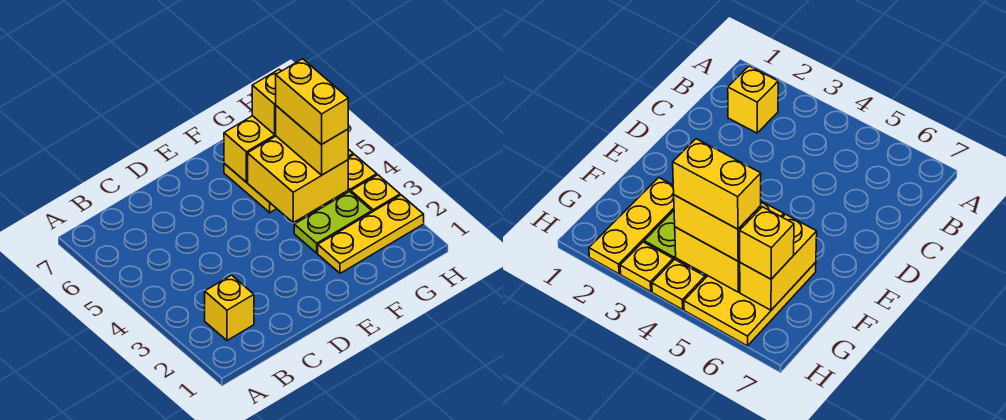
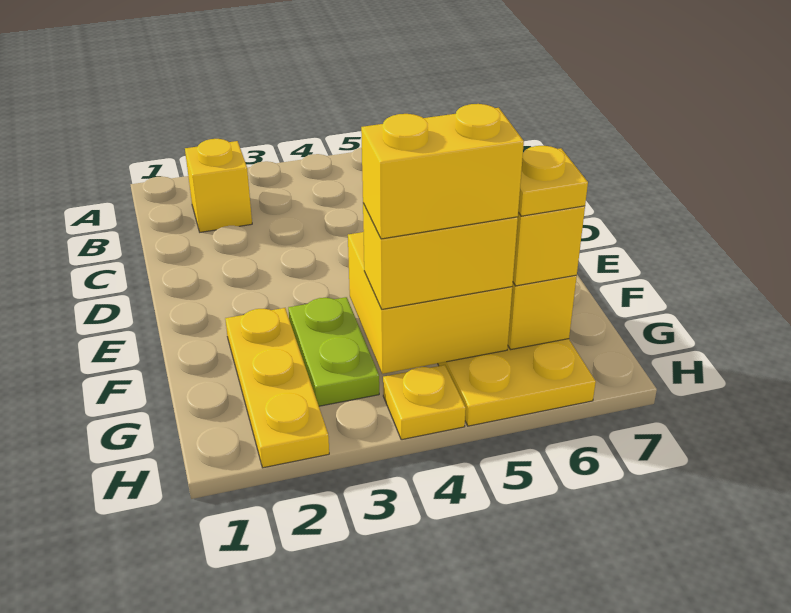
yellow plate H3 level 1 -> yellow plate G6 level 4

